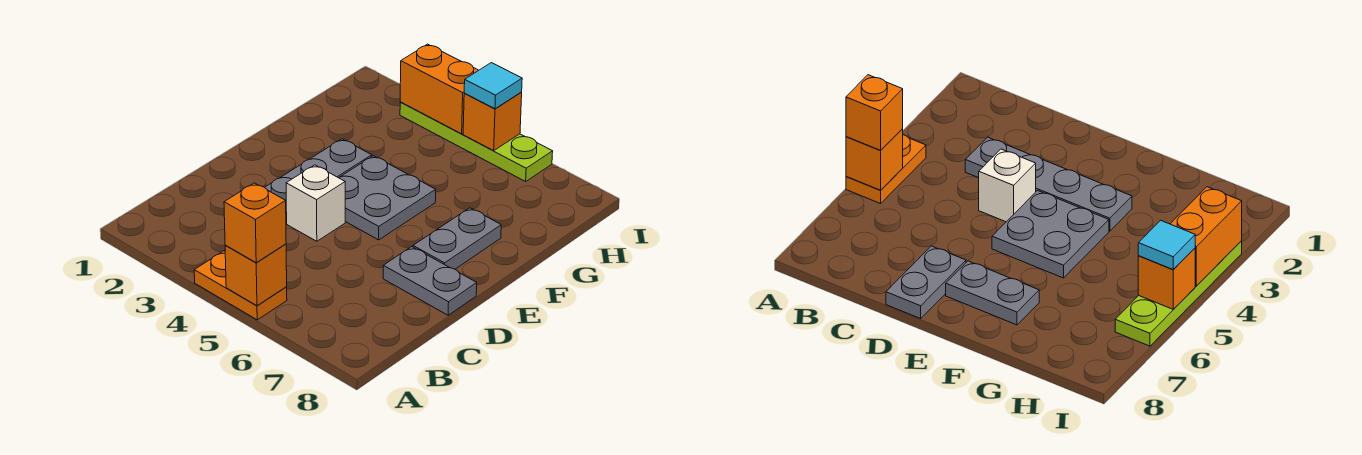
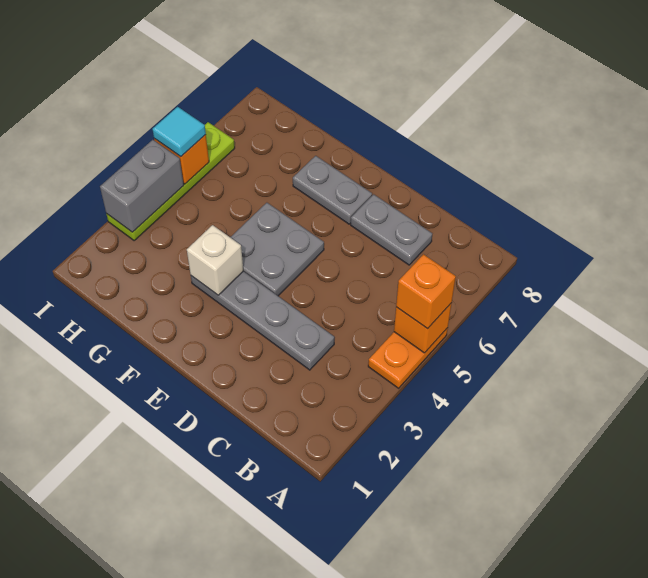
white brick D4 level 1 -> white brick F3 level 2
grey plate D7:D8 level 1 -> grey plate C7:D7 level 1
orange brick I3:I4 level 2 -> grey brick I3:I4 level 2

